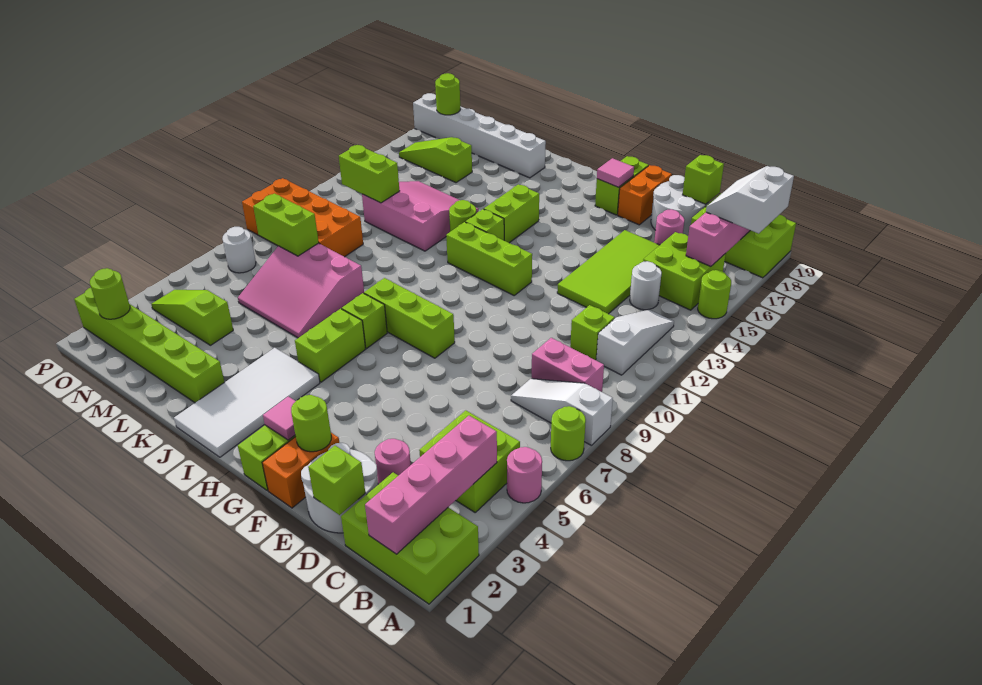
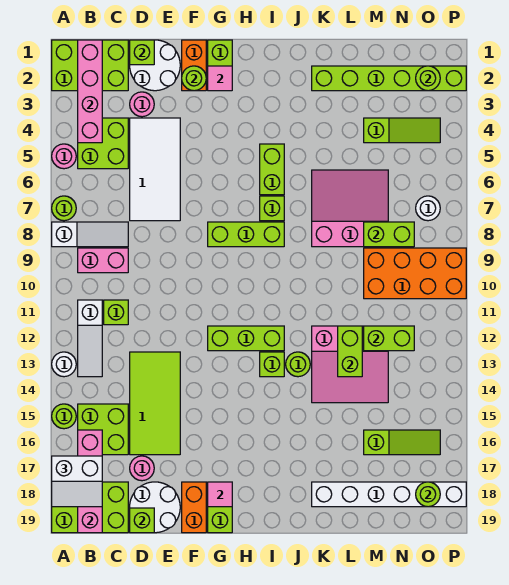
white slope A17:B18 level 3 top A -> white slope A17:B18 level 3 top 17
white round brick C14 level 1 -> white round brick A13 level 1
white tile I1:J4 level 1 -> white tile D4:E7 level 1
lime brick I14:I15 level 1 -> lime brick L12:L13 level 2

